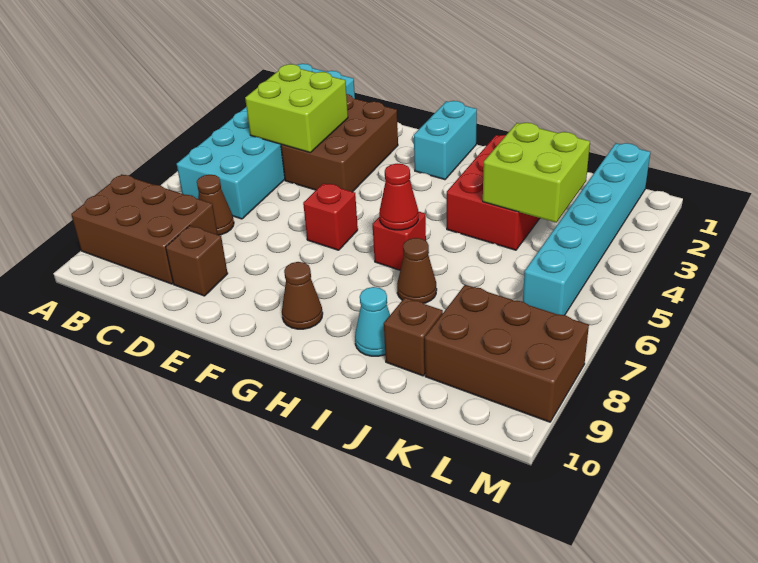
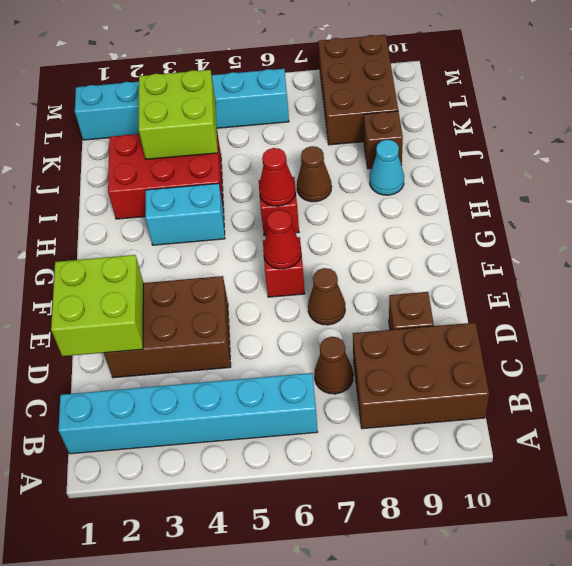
brown brick A8:C9 level 1 -> brown brick B8:C10 level 1
cyan brick B1:C6 level 1 -> cyan brick B1:B6 level 1
lime brick C3:D4 level 2 -> lime brick D1:E2 level 2
none -> red cone F6 level 2
cyan brick G1:G2 level 1 -> cyan brick H3:H4 level 1
brown cone G9 level 1 -> brown cone E7 level 1

